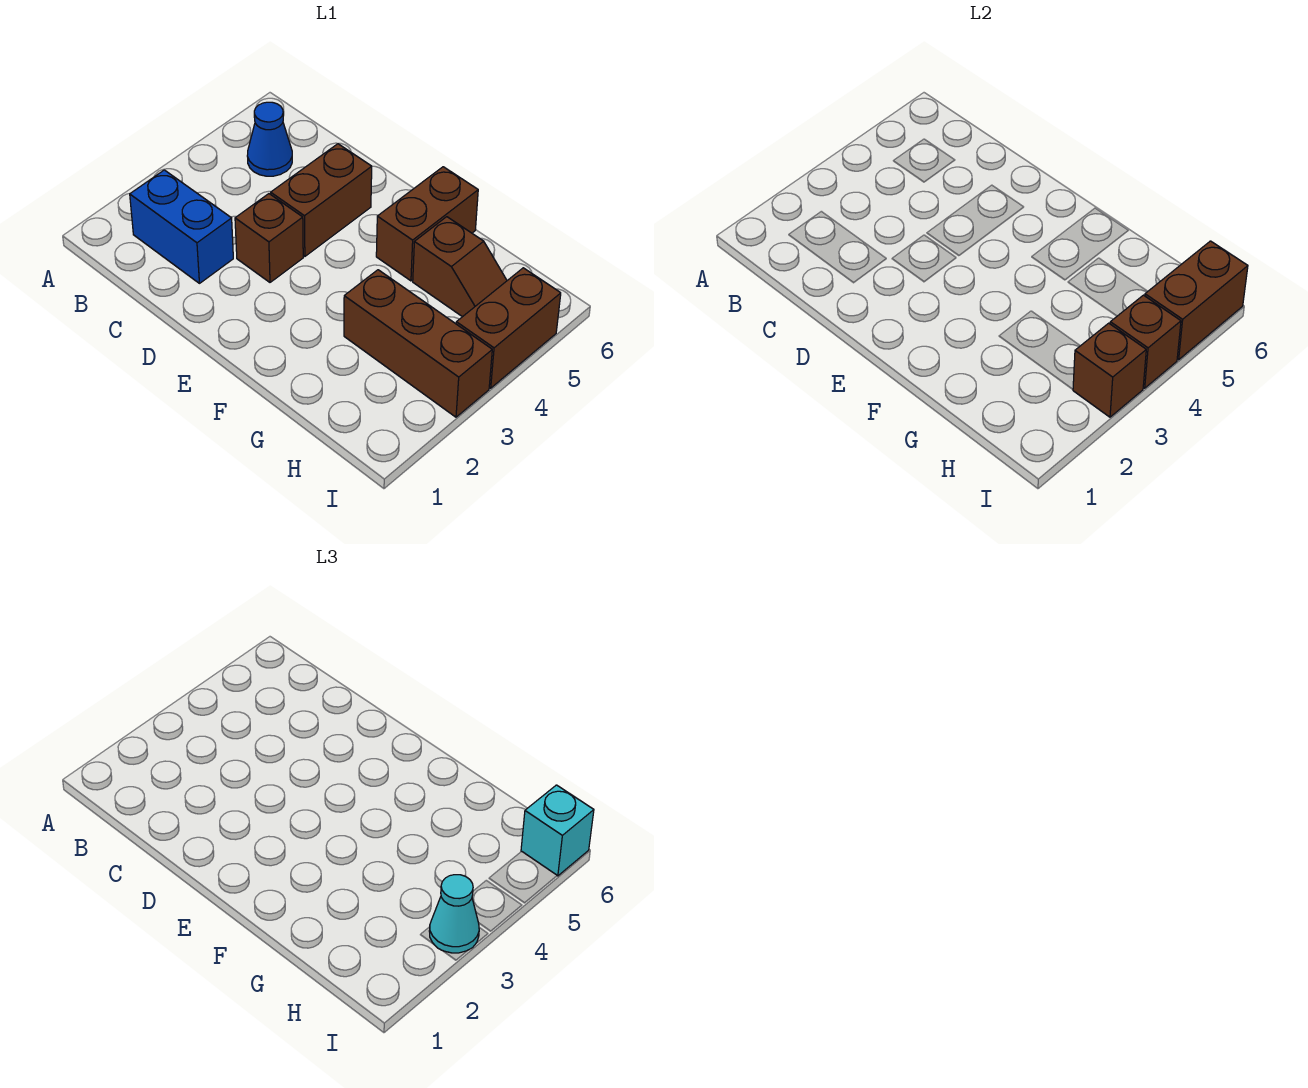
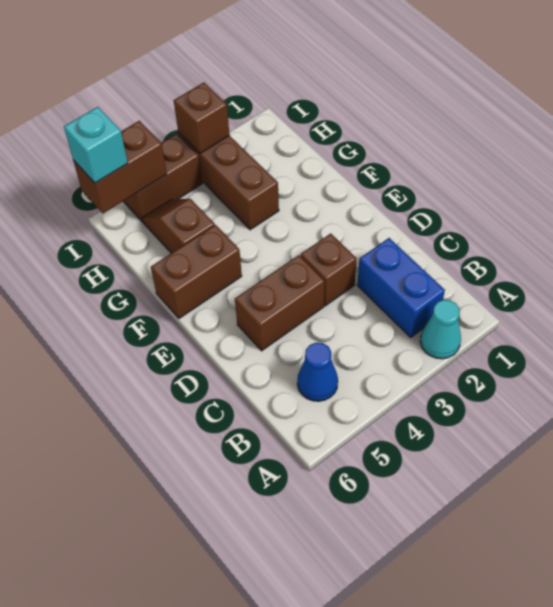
cyan cone I3 level 3 -> cyan cone A2 level 1
brown brick I4 level 2 -> none

